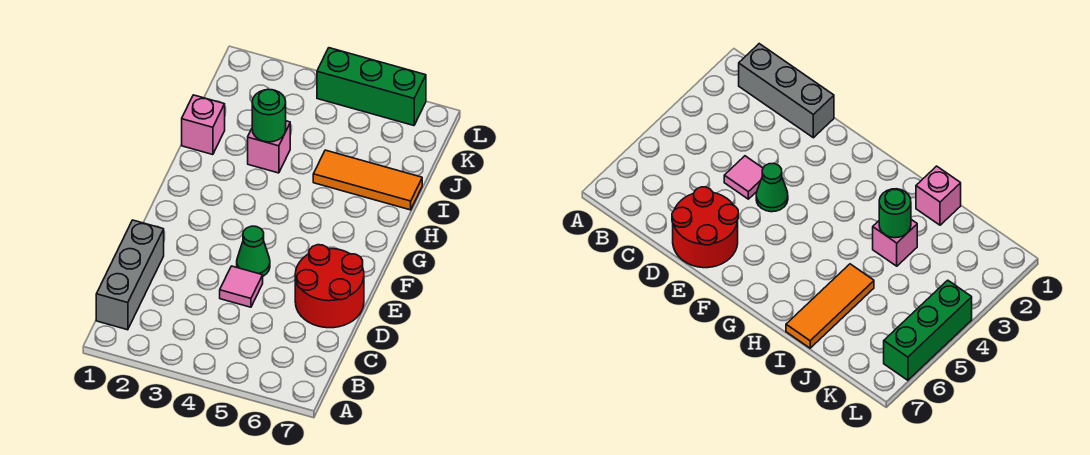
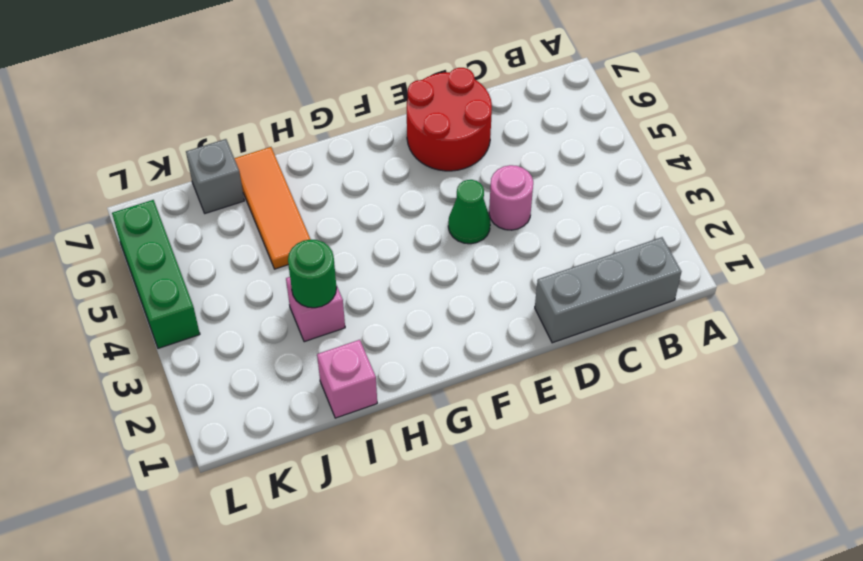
pink tile D4 level 1 -> pink round brick D4 level 1
none -> grey brick J7 level 1

